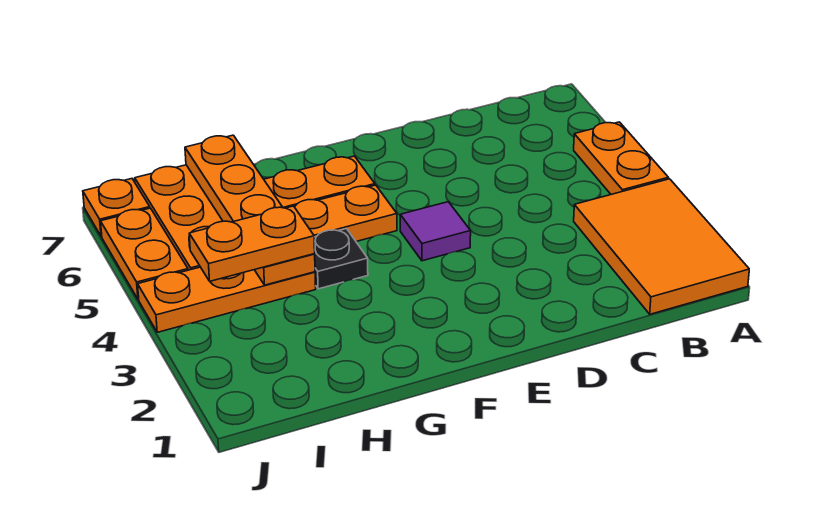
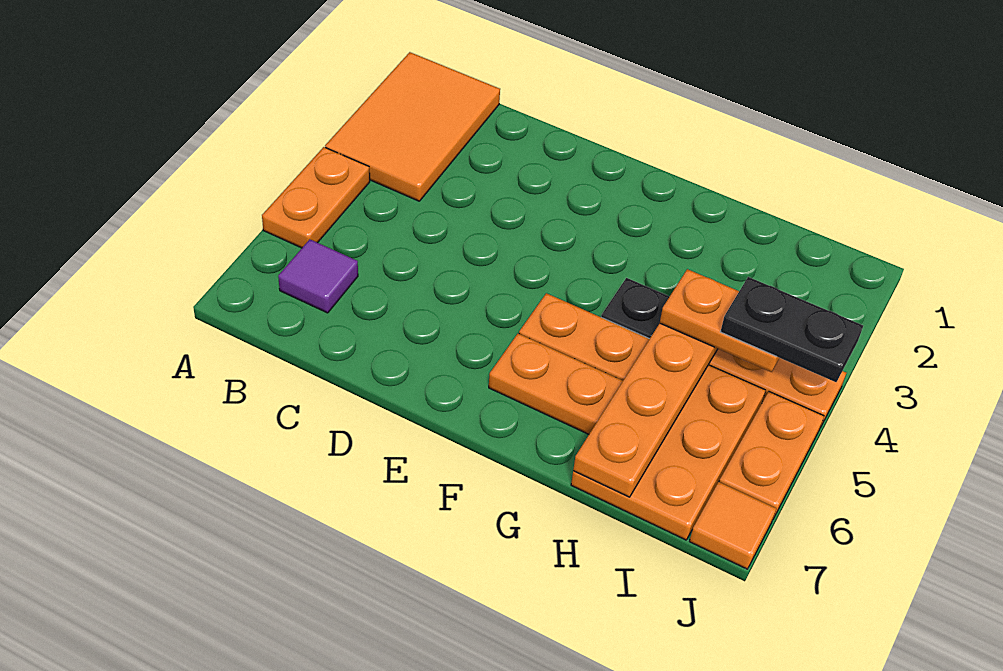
purple tile E4 level 1 -> purple tile B6 level 1
none -> black plate I4:J4 level 4
orange plate J7 level 1 -> orange tile J7 level 1

